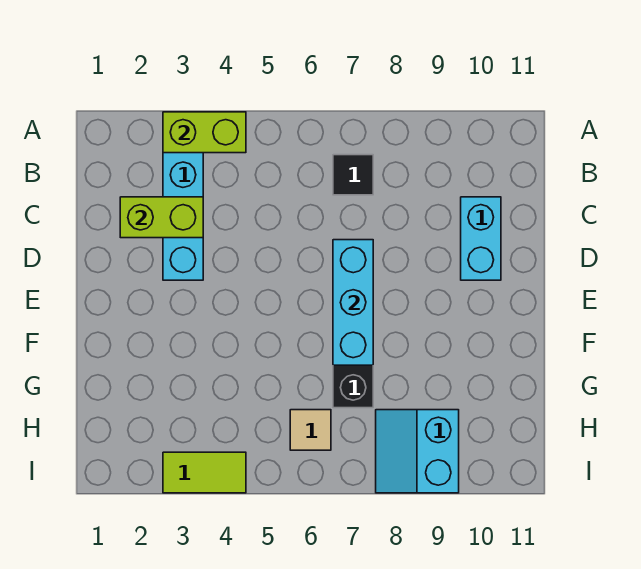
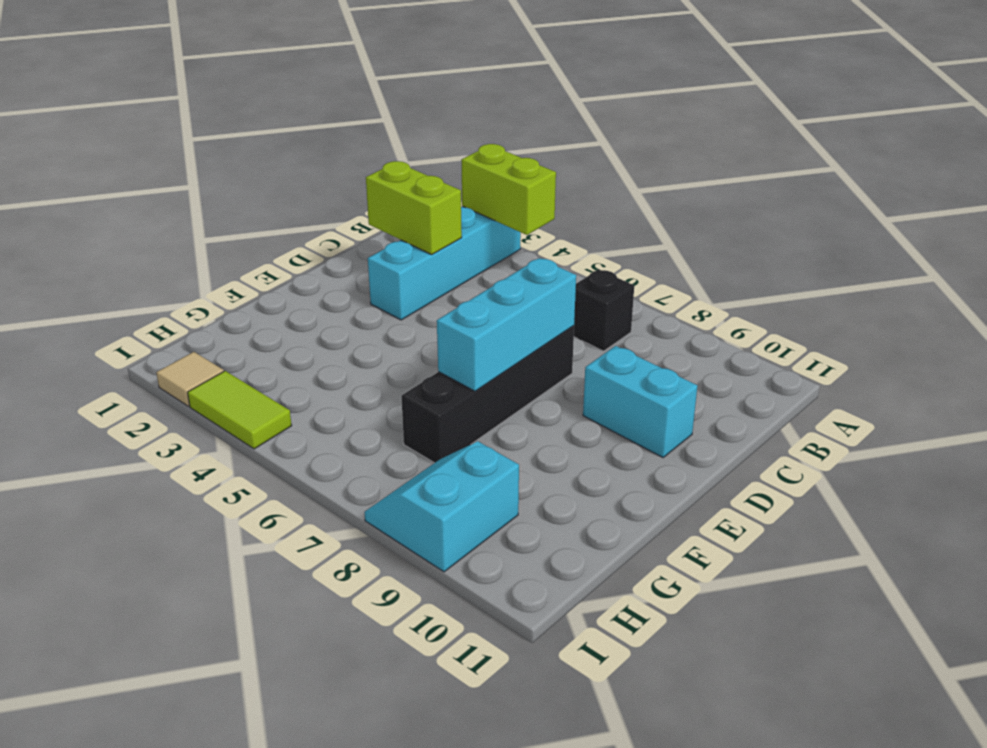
black tile B7 level 1 -> black brick B7 level 1
cyan brick C10:D10 level 1 -> cyan brick D9:D10 level 1
tan tile H6 level 1 -> tan tile I2 level 1

